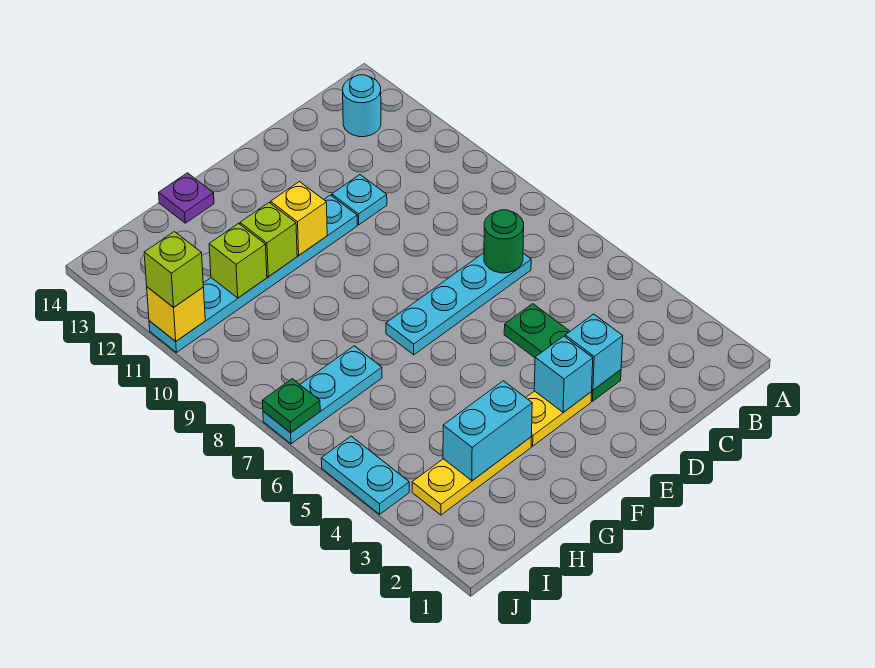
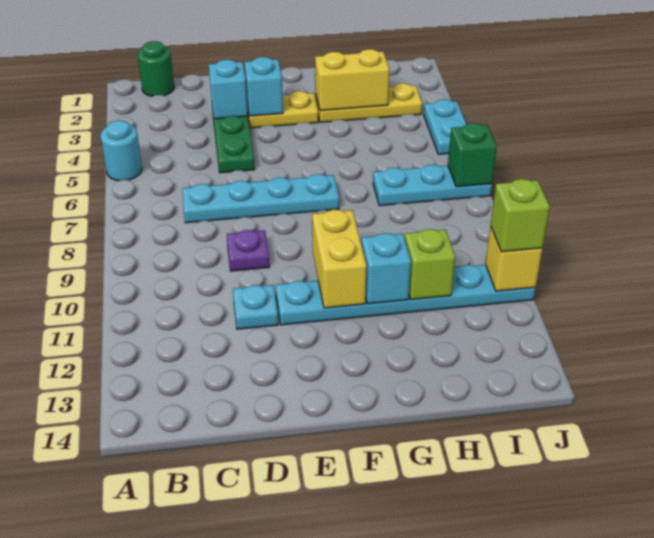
cyan round brick B13 level 1 -> cyan round brick A5 level 1
green round brick C7 level 2 -> green round brick B1 level 1
yellow brick F11 level 2 -> yellow brick F10:F11 level 2
cyan brick G3:H3 level 2 -> yellow brick G3:H3 level 2
lime brick G11 level 2 -> cyan brick G11 level 2
purple plate G14 level 1 -> purple plate D9 level 1
green plate J7 level 2 -> green brick J7 level 2

